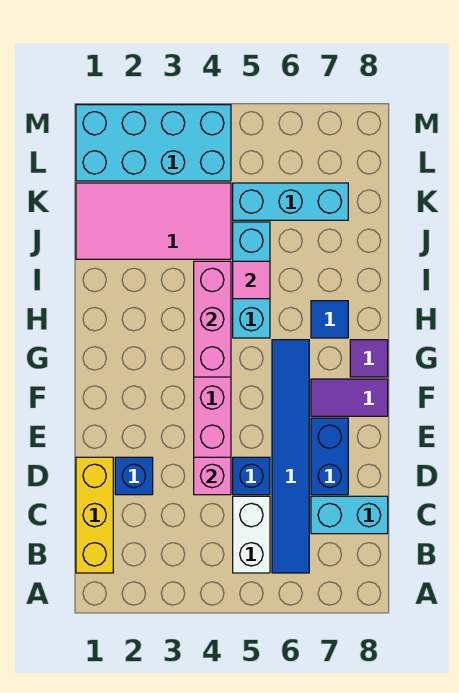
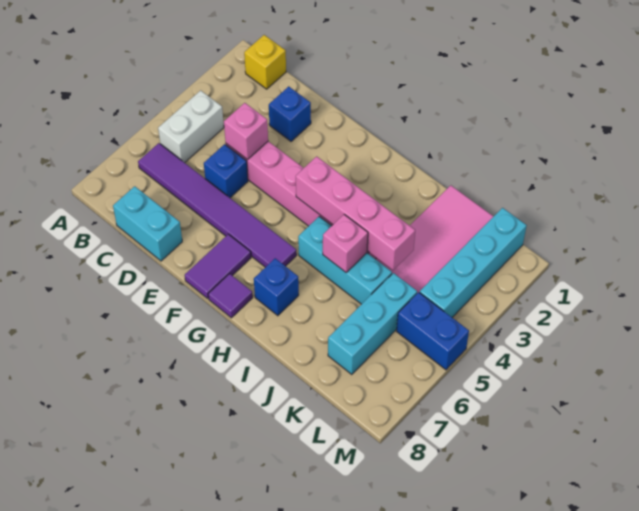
yellow brick B1:D1 level 1 -> yellow brick B1 level 1
white brick B5:C5 level 1 -> white brick B4:B5 level 1
blue tile B6:G6 level 1 -> purple tile B6:G6 level 1
cyan brick C7:C8 level 1 -> cyan brick C8:D8 level 1
blue brick D7:E7 level 1 -> blue brick L5:M5 level 1
pink brick G4:I4 level 2 -> pink brick G4:J4 level 2
blue tile H7 level 1 -> blue brick H7 level 1
pink tile I5 level 2 -> pink brick I5 level 2
cyan brick L1:M4 level 1 -> cyan brick L1:L4 level 1

